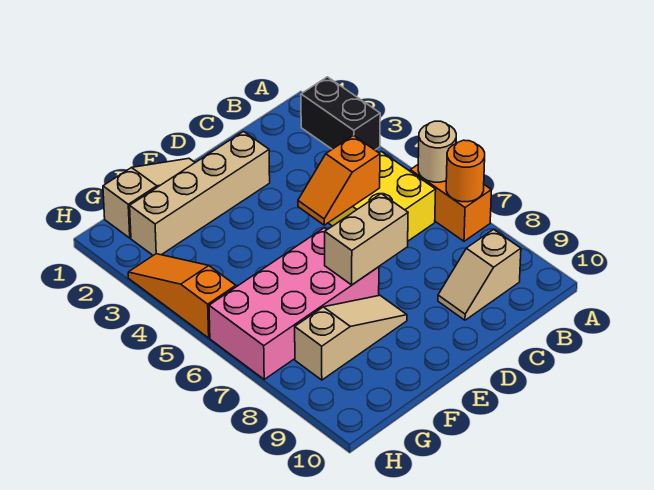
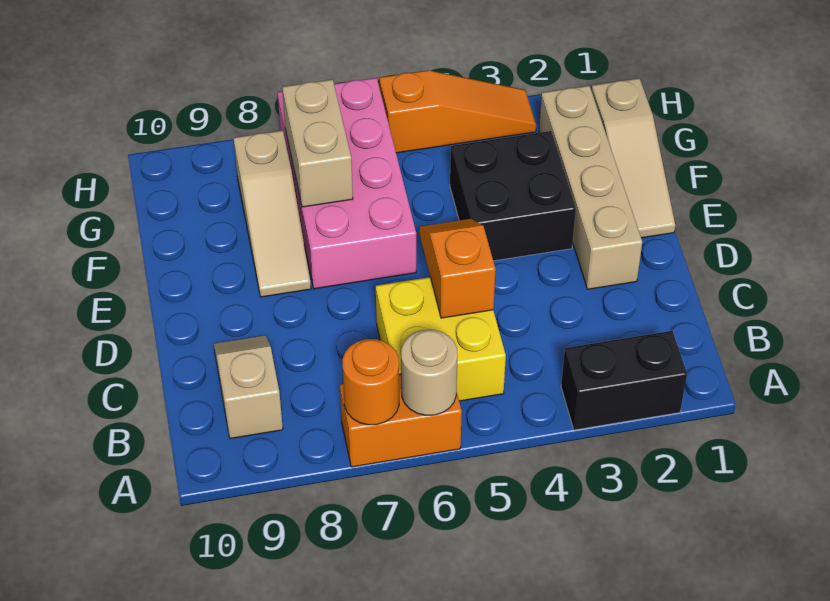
tan brick D7:E7 level 2 -> tan brick F7:G7 level 2
none -> black brick E3:F4 level 1

